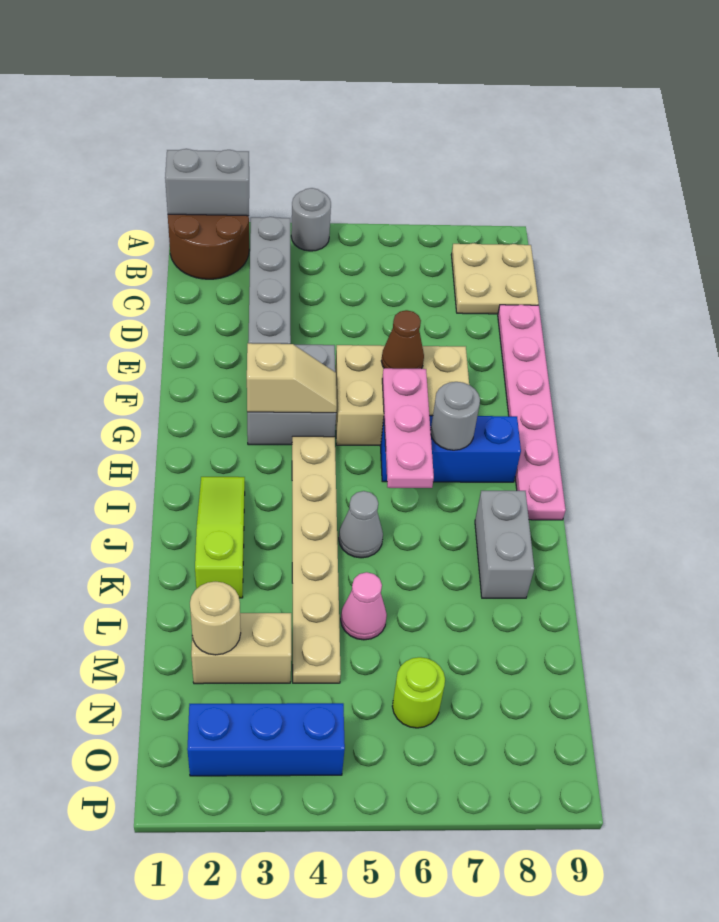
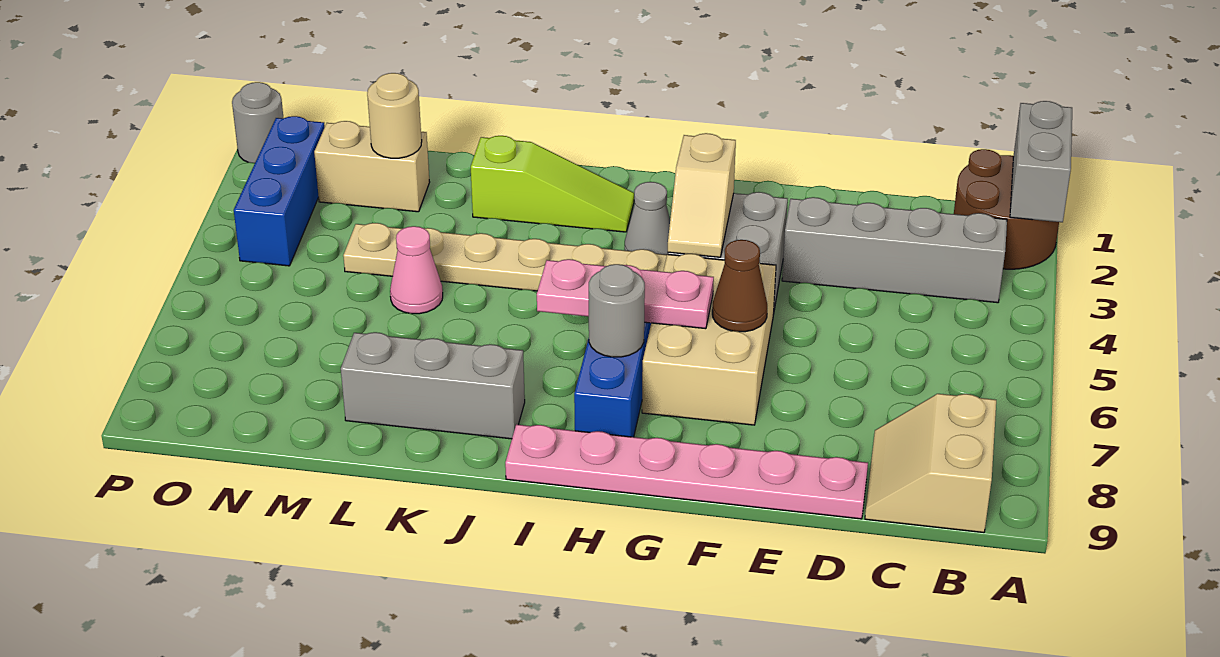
grey round brick A4 level 1 -> grey round brick P1 level 1
tan plate B8:C9 level 1 -> tan slope B8:C9 level 1 top B
grey cone J5 level 1 -> grey cone H3 level 1
grey brick J8:K8 level 1 -> grey brick J8:L8 level 1
tan brick M2:M3 level 1 -> tan brick M2:N2 level 1
lime round brick N6 level 1 -> none

